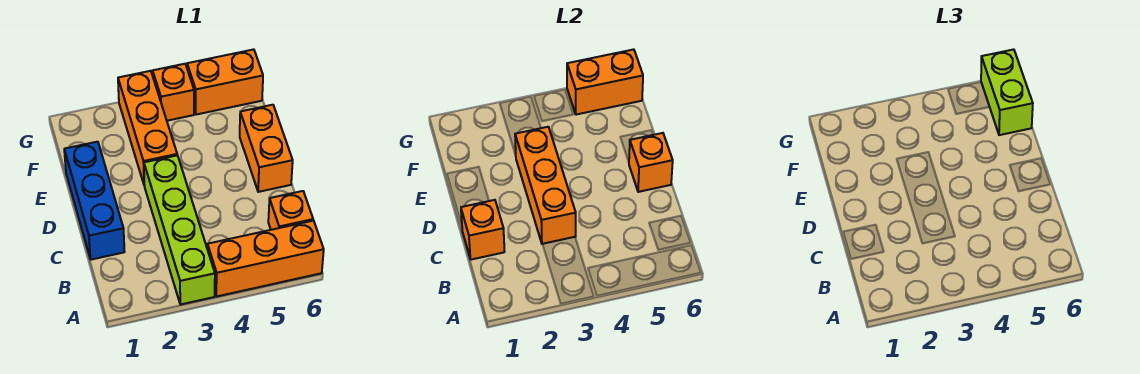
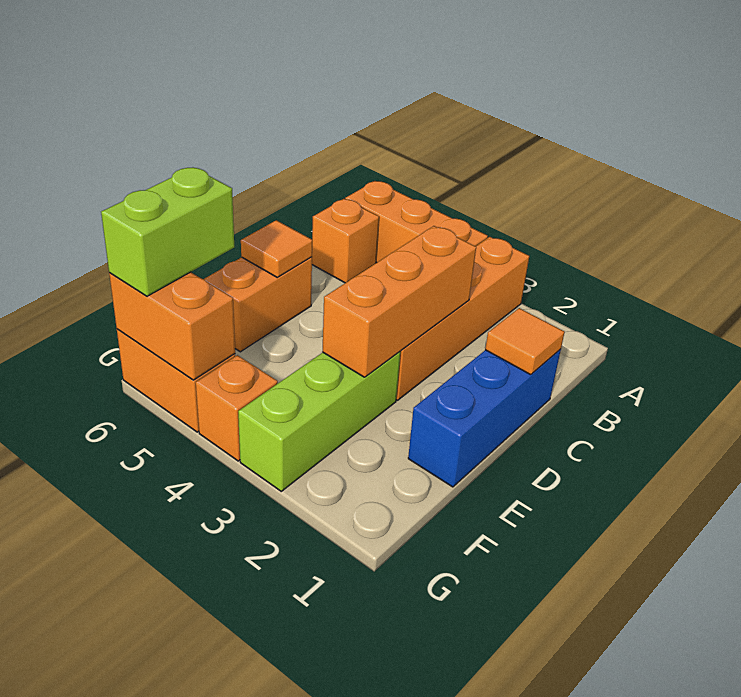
lime brick A3:D3 level 1 -> orange brick A3:D3 level 1
orange brick C1 level 2 -> orange tile C1 level 2
orange brick D6 level 2 -> orange tile D6 level 2
orange brick E3:G3 level 1 -> lime brick E3:G3 level 1

